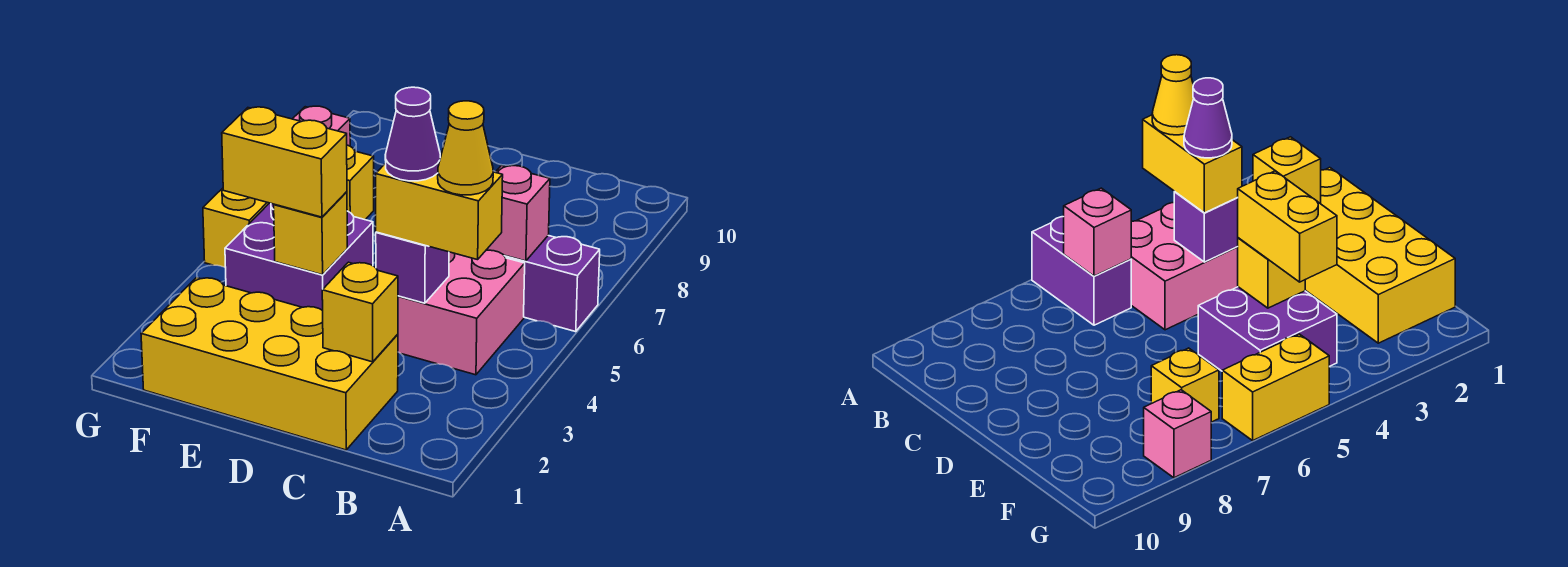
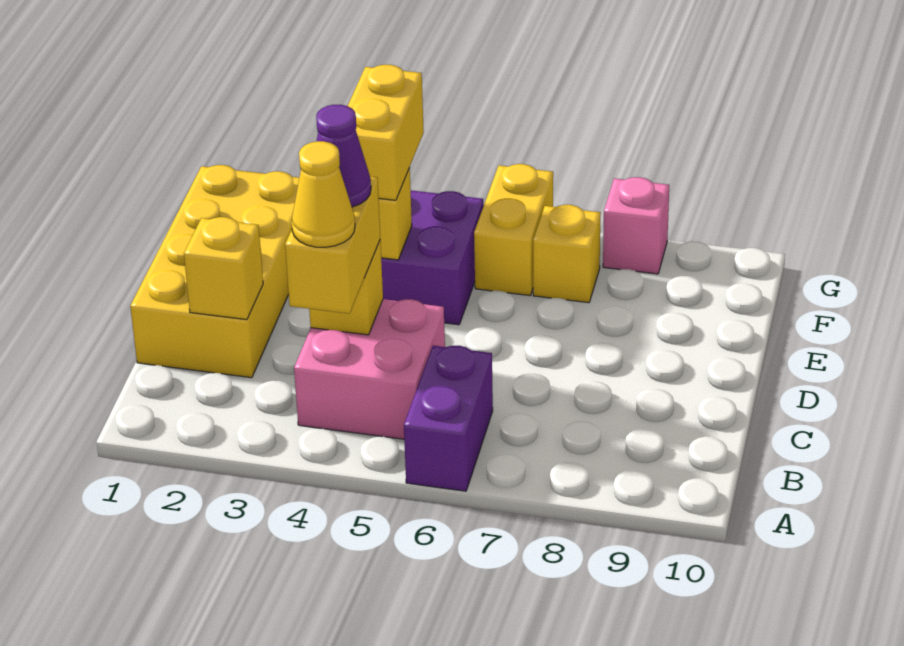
pink brick B6 level 2 -> none
purple brick C4 level 2 -> yellow brick C4 level 2
yellow brick G5:G6 level 1 -> yellow brick F6:G6 level 1

